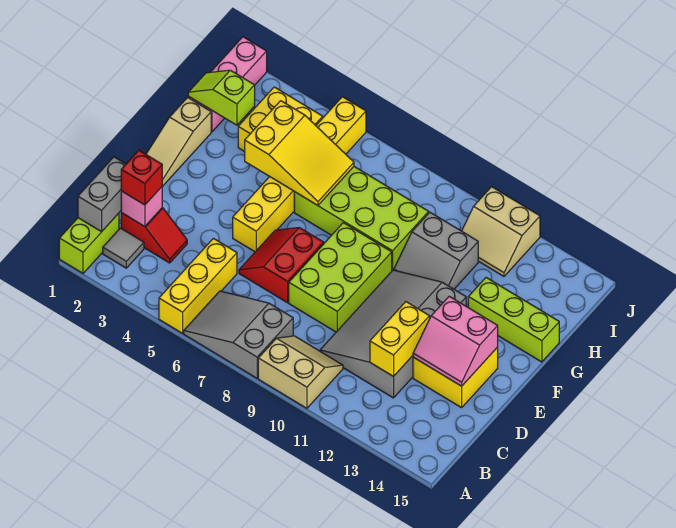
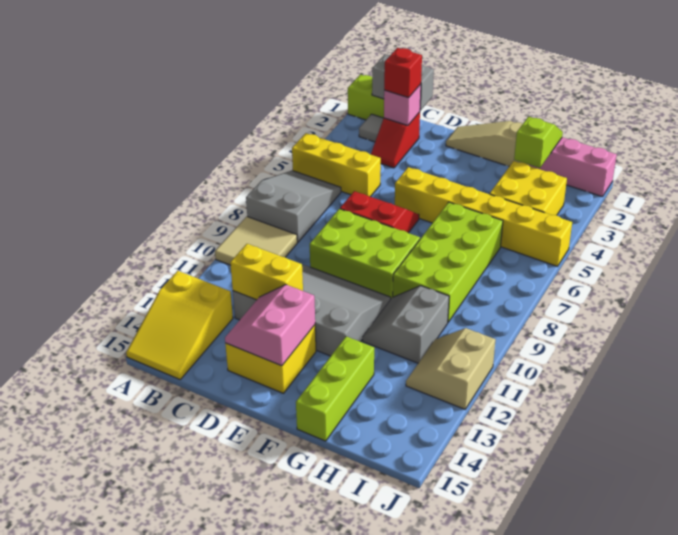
tan slope A9:B10 level 1 top A -> tan tile A9:B10 level 1
yellow slope G4:H6 level 2 top 4 -> yellow slope A13:B15 level 1 top 13

